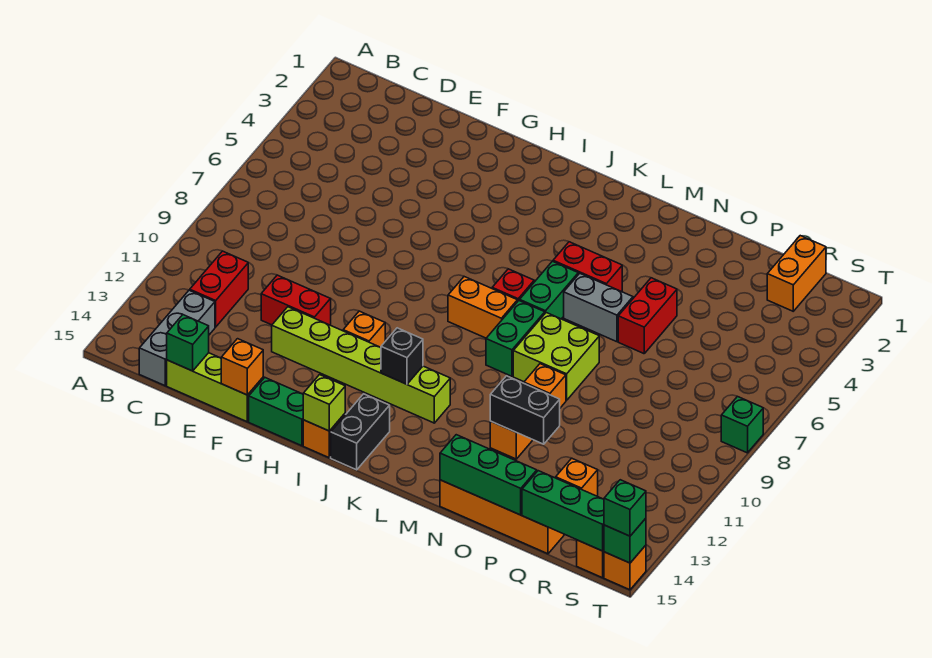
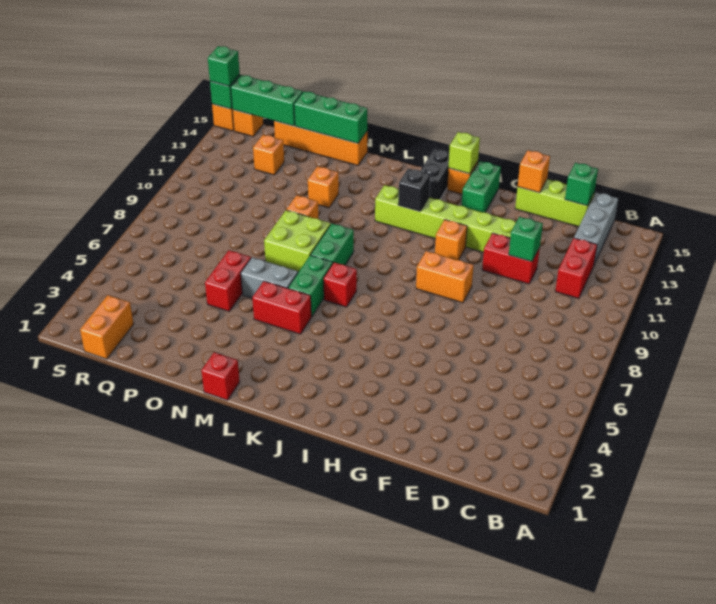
green brick G15:H15 level 1 -> green brick H14:H15 level 1
orange brick J8:K8 level 1 -> orange brick G9:H9 level 1
none -> red brick M1 level 1
black brick N12:O12 level 2 -> none
green brick T8 level 1 -> green brick E11 level 2

